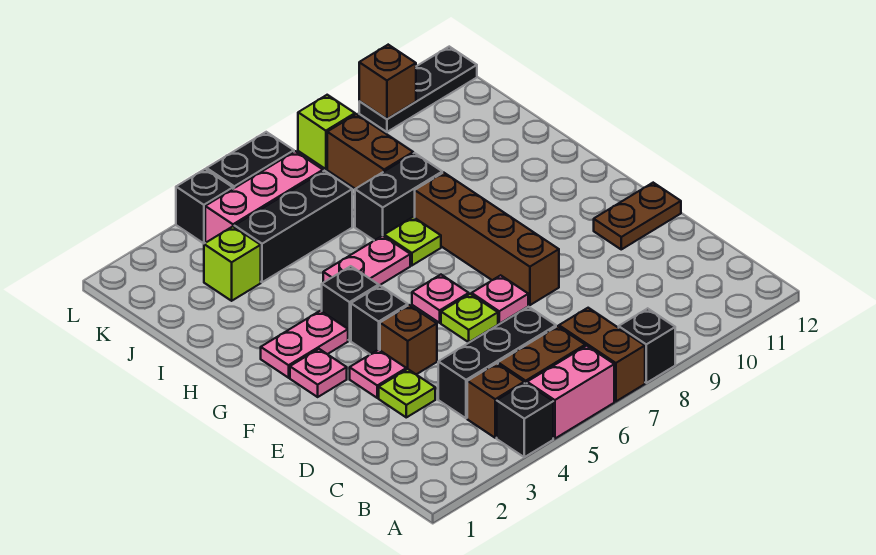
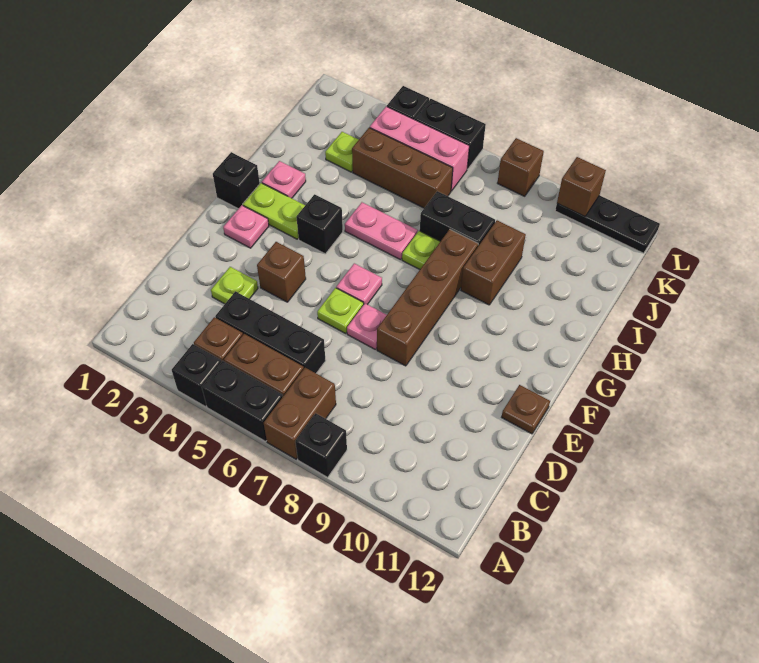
pink brick A5:A6 level 1 -> black brick A5:A6 level 1
pink plate E3 level 1 -> pink plate H2 level 1
brown plate E11:E12 level 1 -> brown plate E12 level 1
black brick F4 level 1 -> black brick G1 level 1
pink plate G2:G3 level 1 -> lime plate G2:G3 level 1
lime brick J3 level 1 -> lime plate J3 level 1
black brick J4:J6 level 1 -> brown brick J4:J6 level 1
brown brick J8:K8 level 1 -> brown brick H9:I9 level 1
lime brick L8 level 1 -> brown brick L8 level 1

